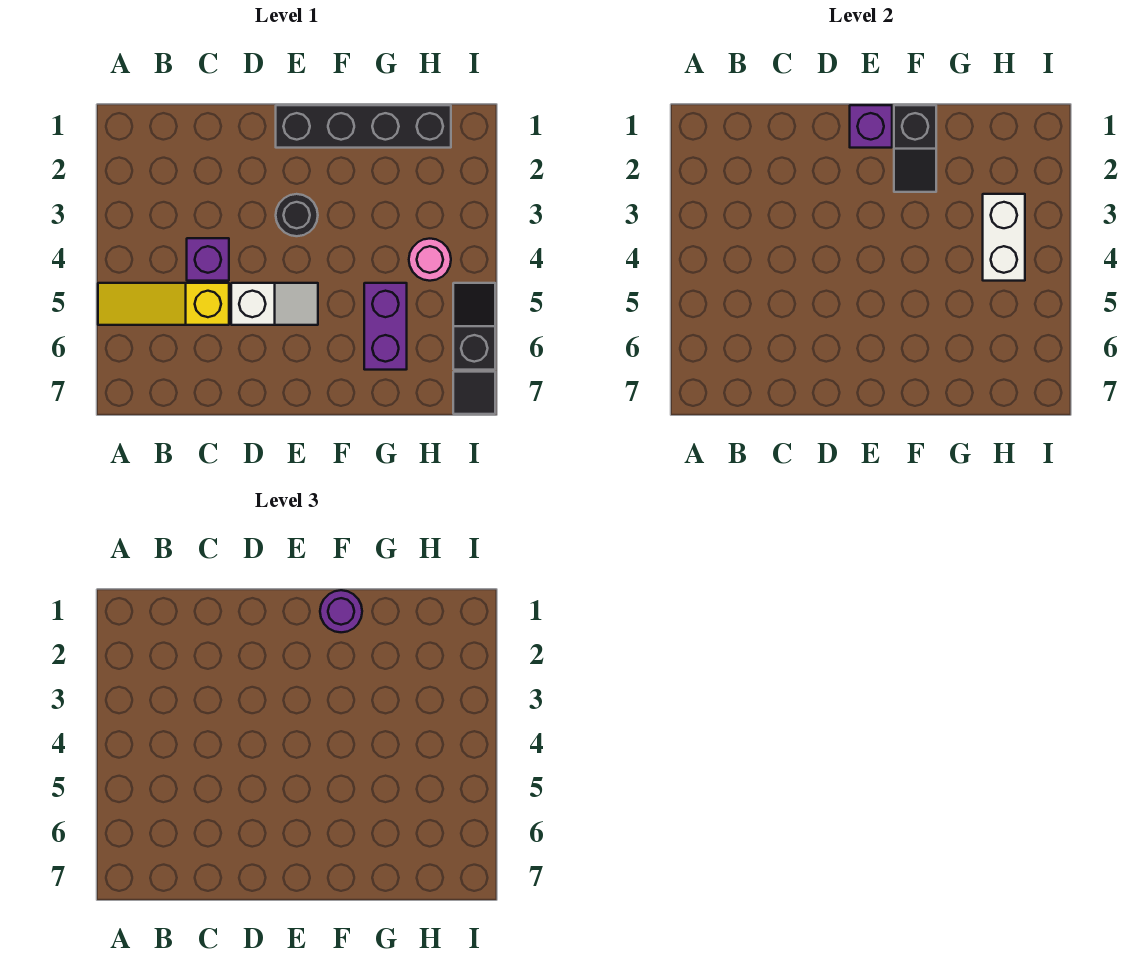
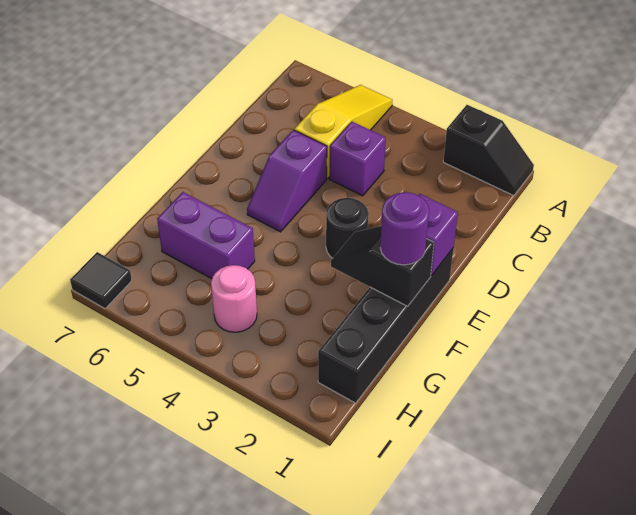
white slope D5:E5 level 1 top D -> purple slope D5:E5 level 1 top D
white brick H3:H4 level 2 -> none
black slope I5:I6 level 1 top 6 -> black slope A1:A2 level 1 top 2

